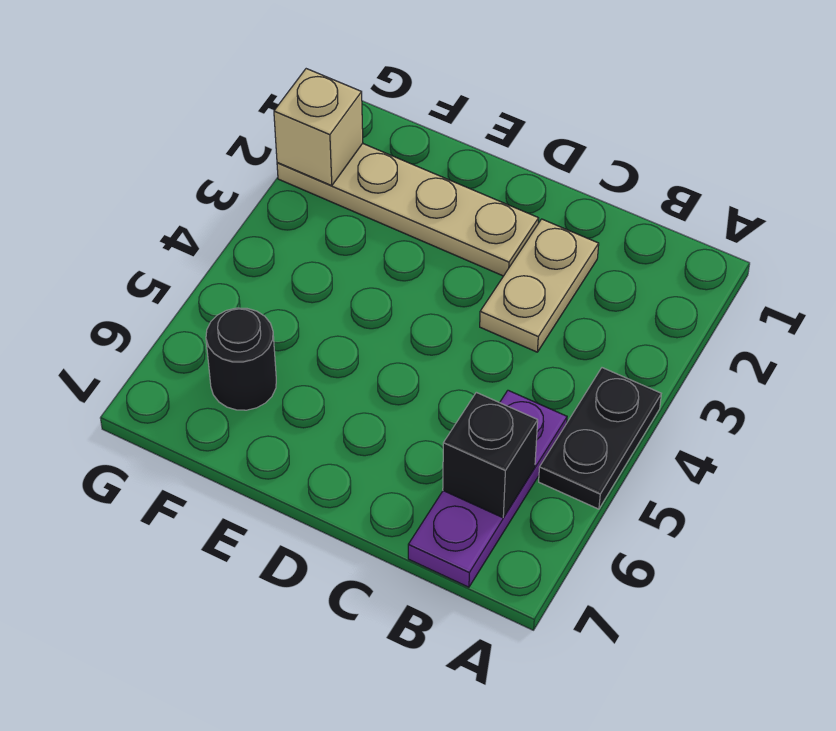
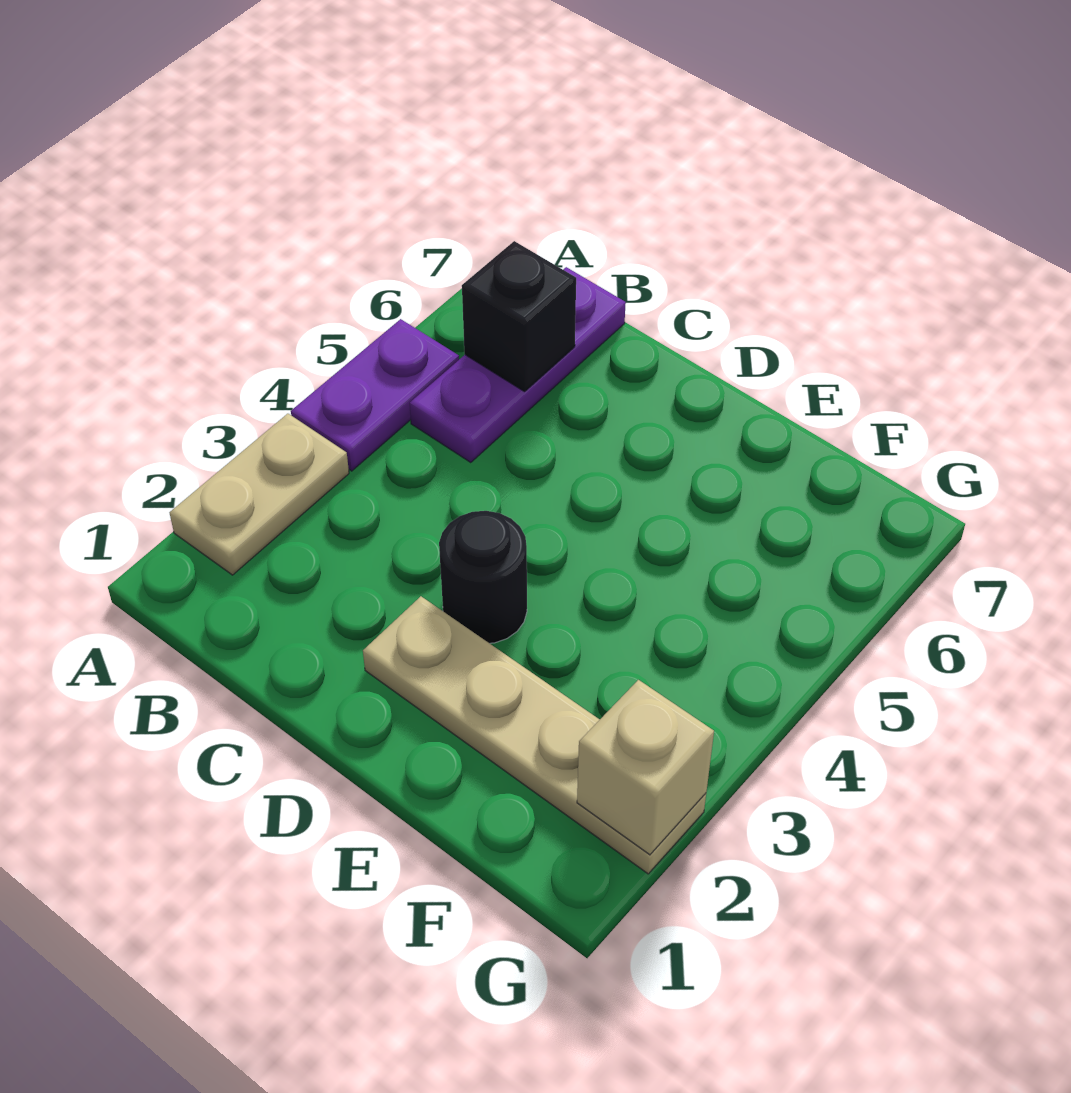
black plate A4:A5 level 1 -> purple plate A4:A5 level 1
tan plate C2:C3 level 1 -> tan plate A2:A3 level 1
black round brick F6 level 1 -> black round brick D3 level 1

